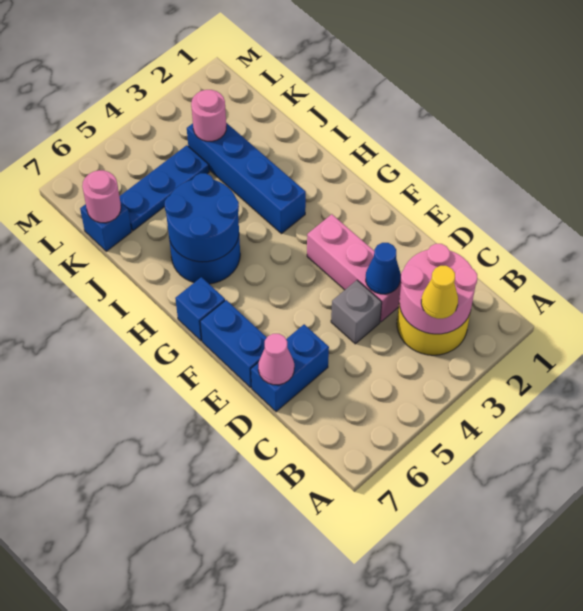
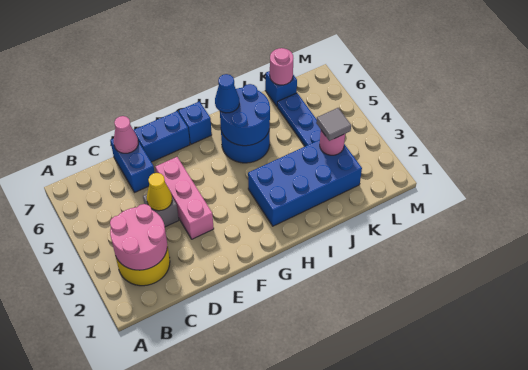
yellow cone B3 level 3 -> yellow cone D4 level 2
pink brick D3:F3 level 1 -> pink brick E3:E5 level 1
blue cone D3 level 2 -> blue cone H6 level 3
blue brick H3:K3 level 1 -> blue brick H2:K3 level 1
none -> grey tile K3 level 3

